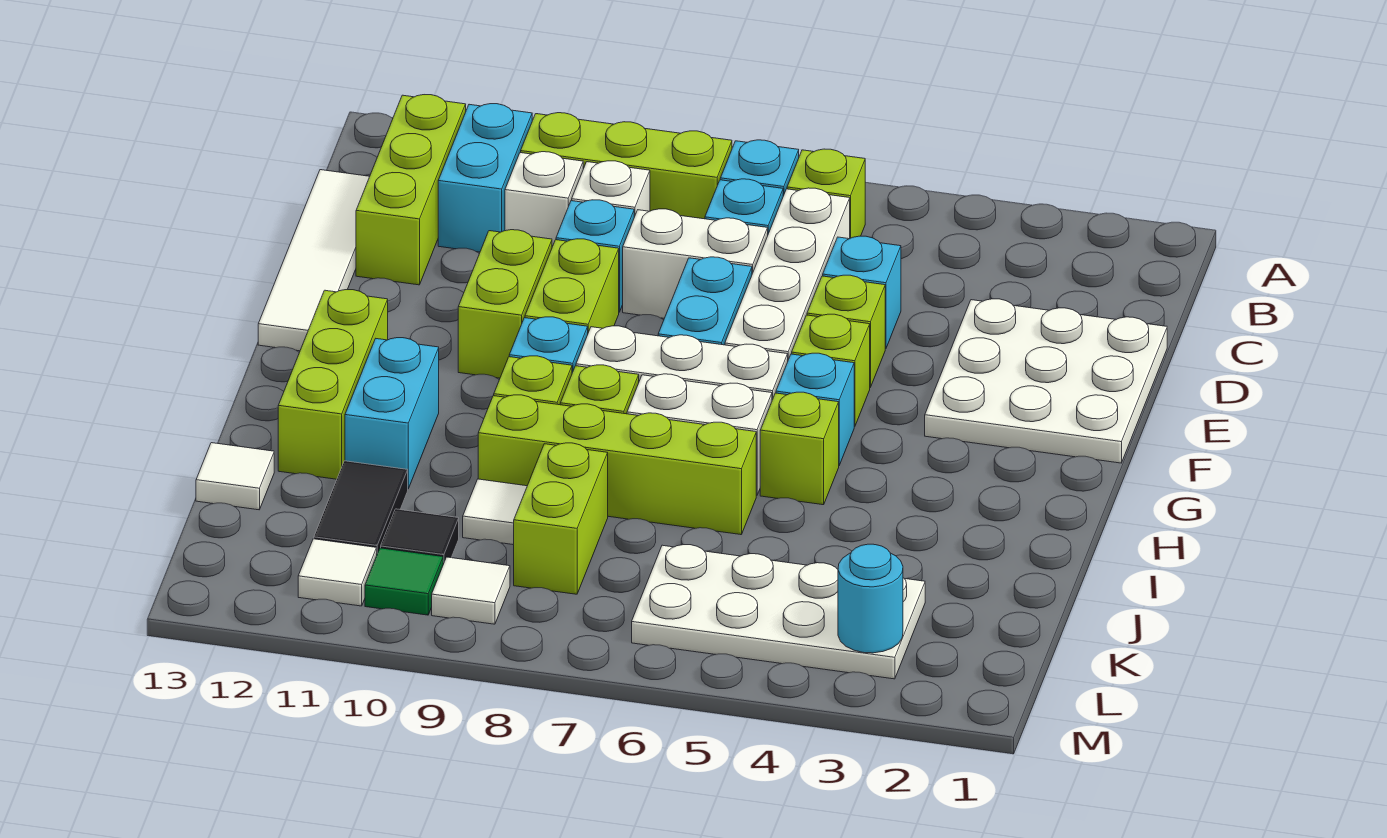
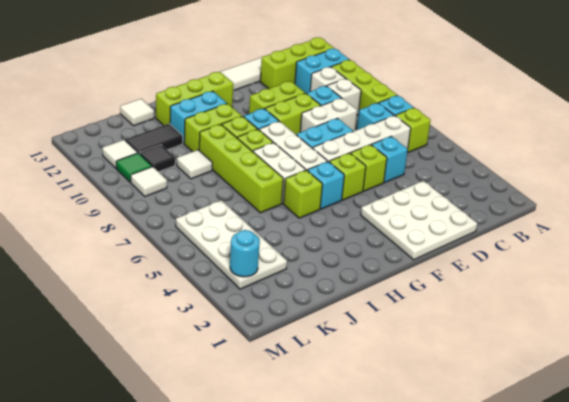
white brick D7:D8 level 1 -> white brick D8:E8 level 1
lime brick J8:K8 level 1 -> lime brick H10:I10 level 1

